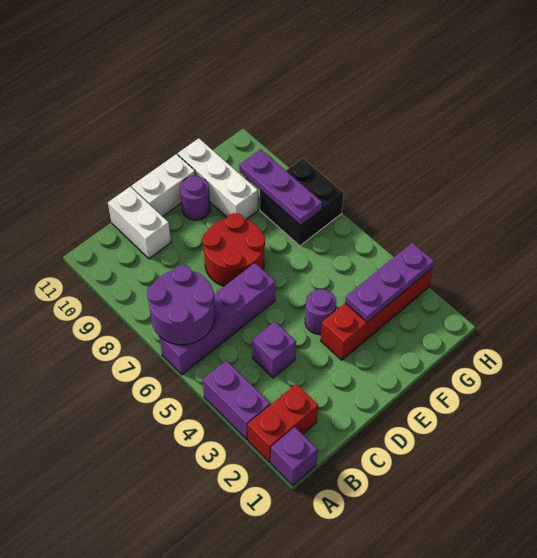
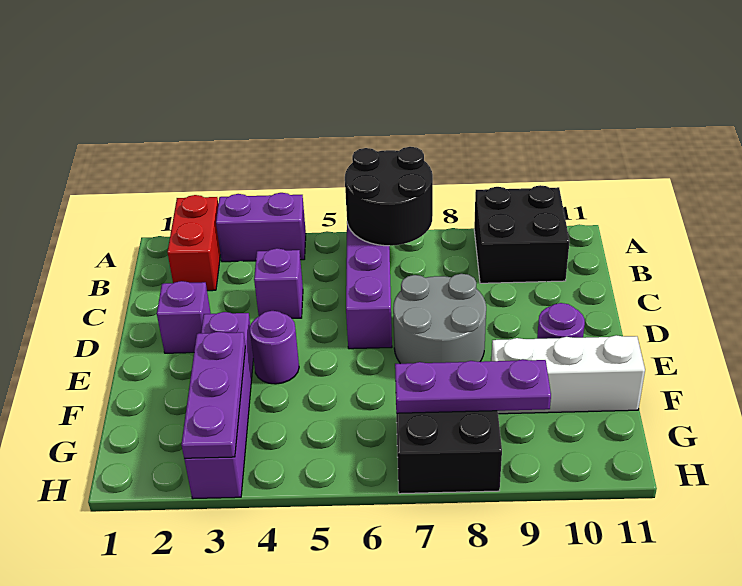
purple brick A1 level 1 -> purple brick D2 level 1
purple round brick A6:B7 level 2 -> black round brick A6:B7 level 2
none -> black brick A9:B10 level 1
white brick C10:C11 level 1 -> none
red round brick D7:E8 level 1 -> grey round brick D7:E8 level 1
white brick D11:E11 level 1 -> none
red brick E3:H3 level 1 -> purple brick E3:H3 level 1

